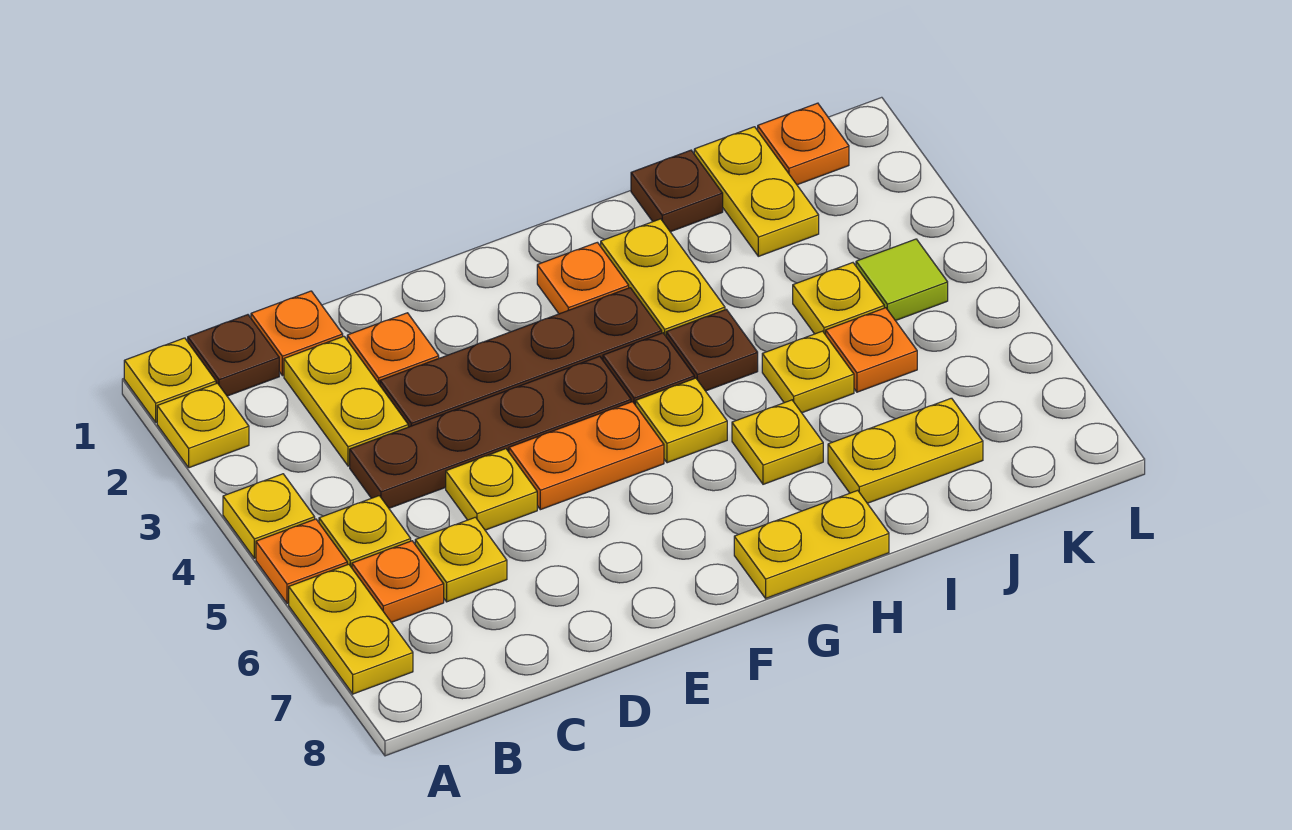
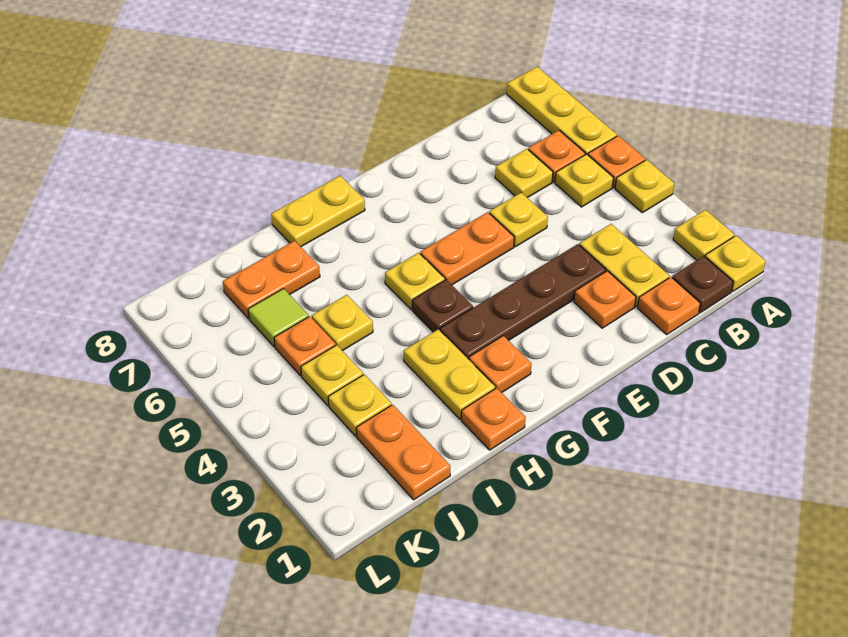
yellow plate A6:A7 level 1 -> yellow plate A6:A8 level 1
brown plate C4:F4 level 1 -> none
brown plate H4 level 1 -> none
yellow plate H6 level 1 -> yellow plate J3 level 1
brown plate I1 level 1 -> none
yellow plate I7:J7 level 1 -> orange plate I7:J7 level 1
yellow plate J1:J2 level 1 -> orange plate J1:J2 level 1
orange plate K1 level 1 -> orange plate H1 level 1
lime tile K4 level 1 -> lime tile J6 level 1

